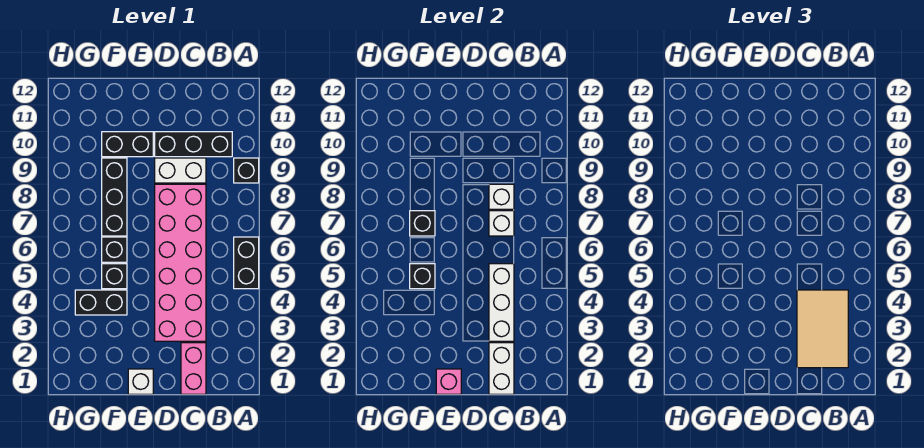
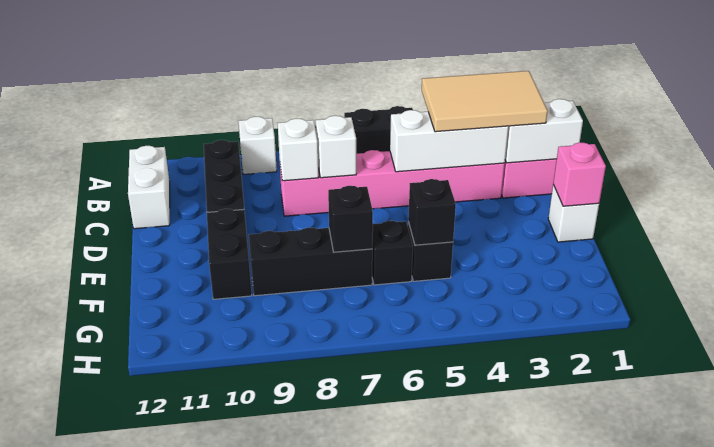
black brick A9 level 1 -> white brick A9 level 1
pink brick C3:D8 level 1 -> pink brick C3:C8 level 1
white brick C9:D9 level 1 -> white brick B12:C12 level 1
black brick F4:G4 level 1 -> none

